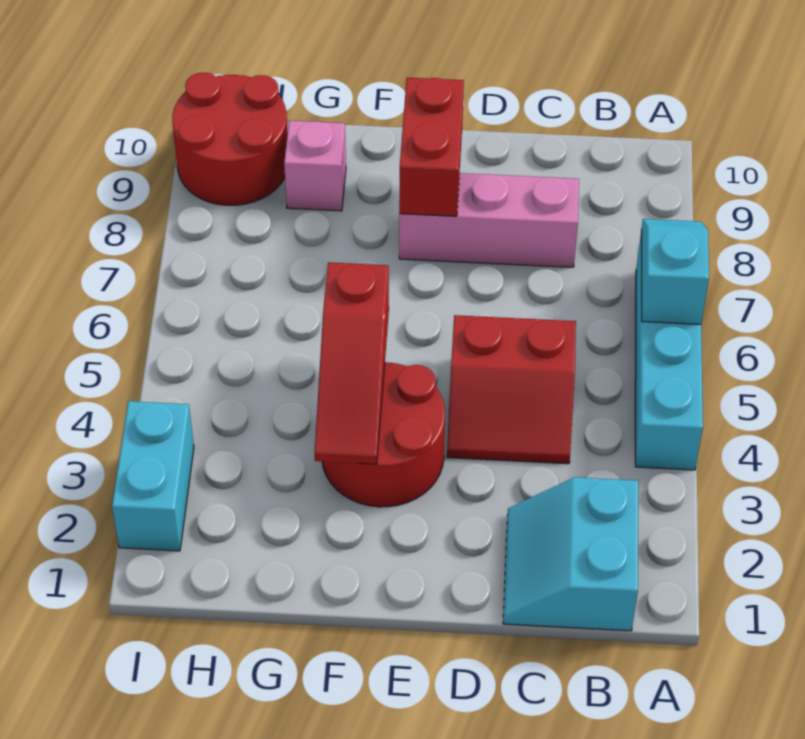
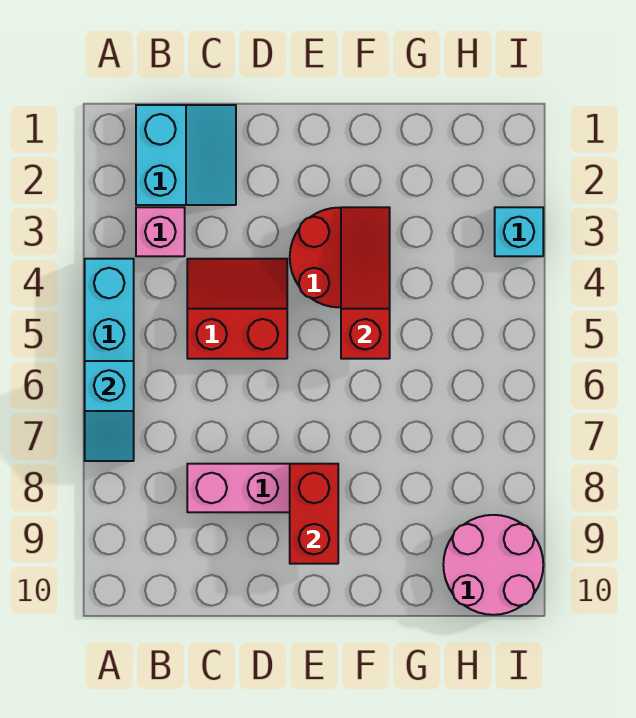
pink brick G9 level 1 -> pink brick B3 level 1
red round brick H9:I10 level 1 -> pink round brick H9:I10 level 1
cyan brick I2:I3 level 1 -> cyan brick I3 level 1

